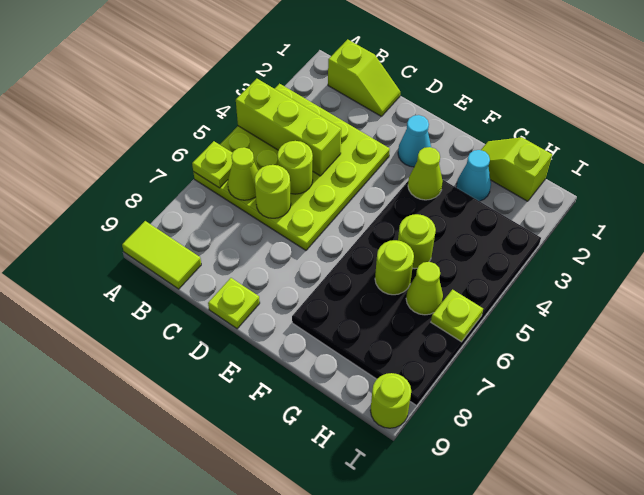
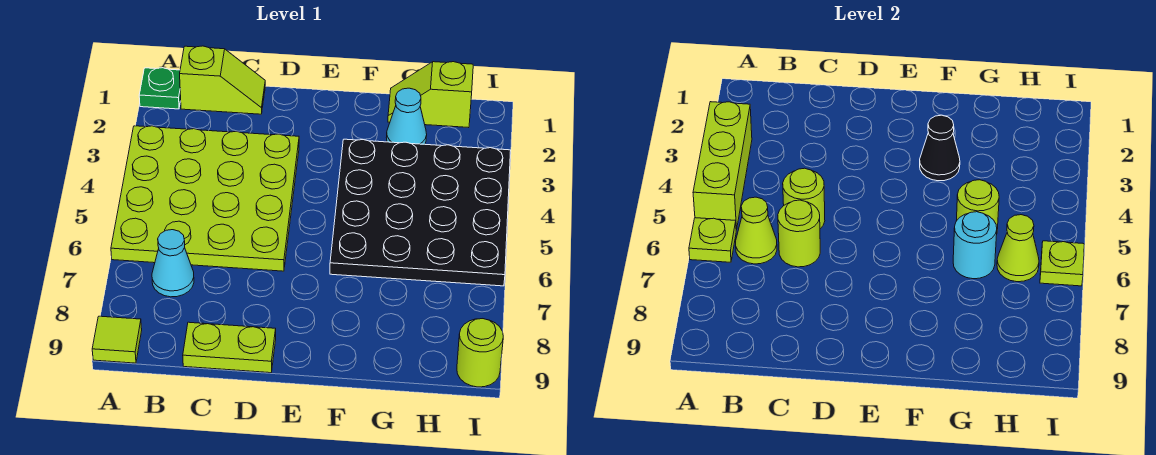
none -> green plate A1 level 1
lime brick A4:C4 level 2 -> lime brick A3:A5 level 2
lime tile A9:B9 level 1 -> lime tile A9 level 1
lime plate D9 level 1 -> lime plate C9:D9 level 1
cyan cone E2 level 1 -> cyan cone B7 level 1
black plate F3:I8 level 1 -> black plate F3:I6 level 1
lime cone F3 level 2 -> black cone F3 level 2
lime round brick G6 level 2 -> cyan round brick G6 level 2

